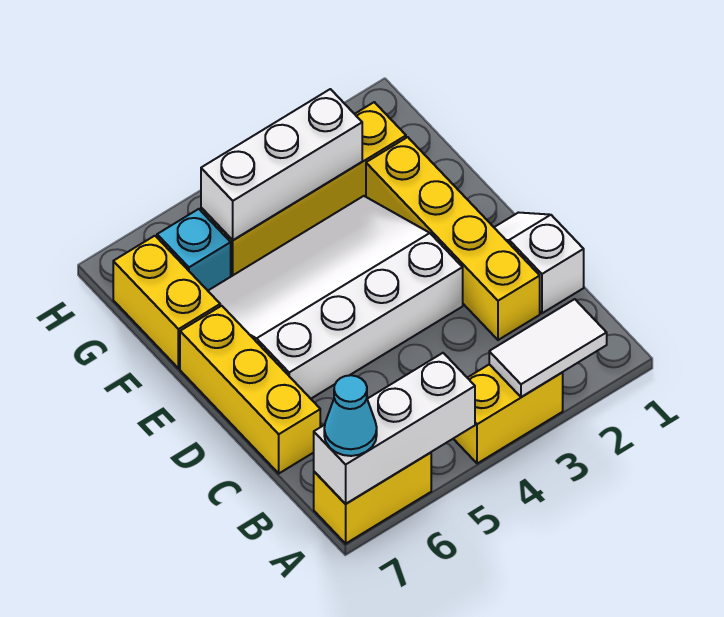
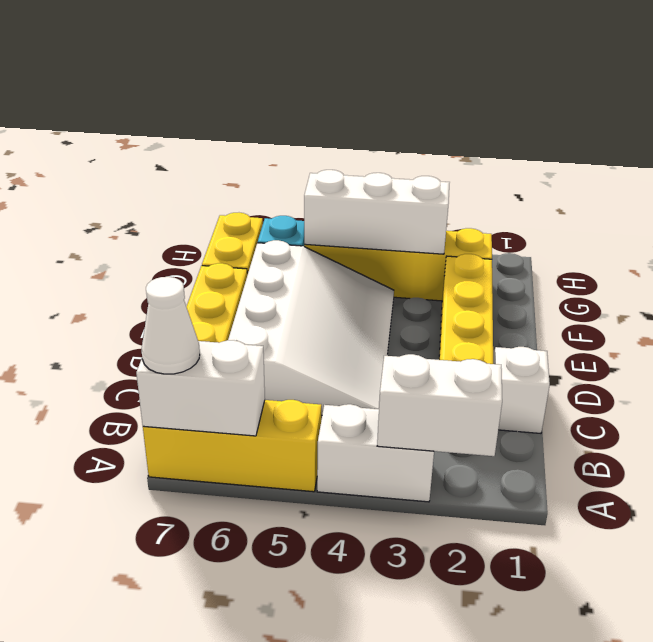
white tile A2:A3 level 2 -> white brick A2:A3 level 2
yellow brick A3:A4 level 1 -> white brick A3:A4 level 1
white brick A5:A7 level 2 -> white brick A6:A7 level 2
yellow brick A6:A7 level 1 -> yellow brick A5:A7 level 1
cyan cone A7 level 3 -> white cone A7 level 3
white slope D3:F6 level 1 top D -> white slope C4:F6 level 1 top 6

